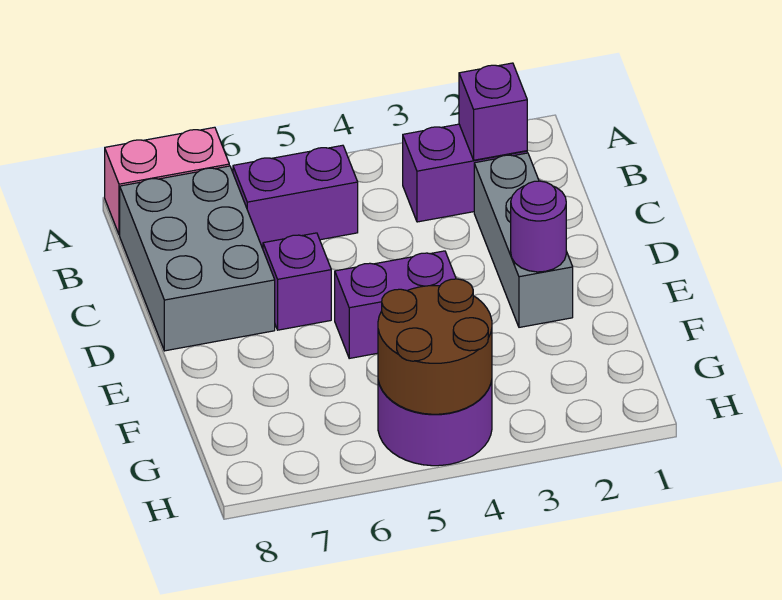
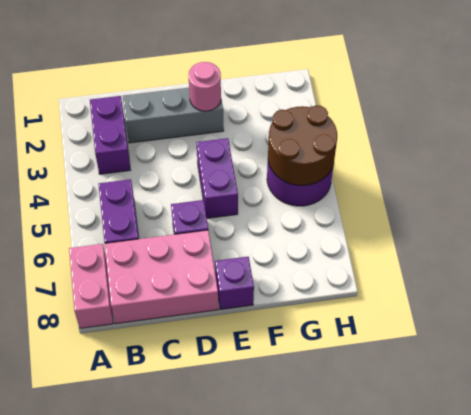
purple brick B2 level 2 -> purple brick E8 level 1
grey brick B7:D8 level 1 -> pink brick B7:D8 level 1
purple round brick E2 level 2 -> pink round brick E2 level 2

